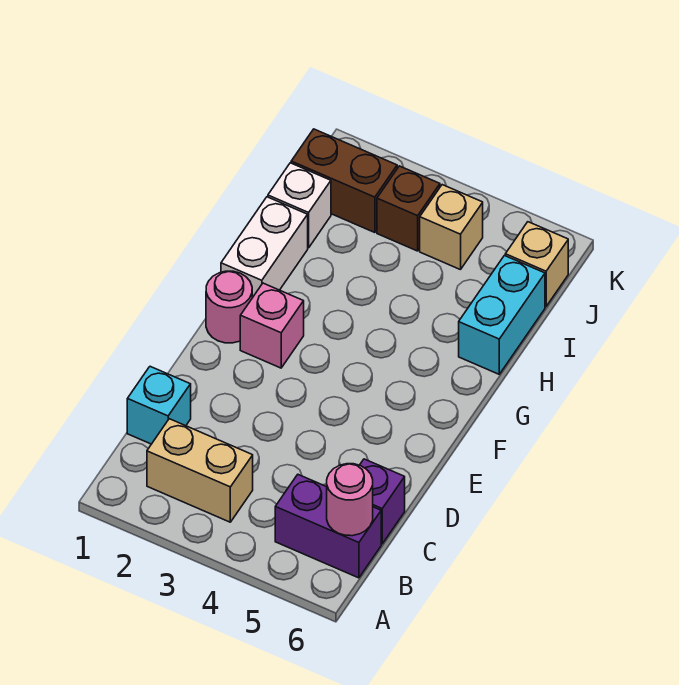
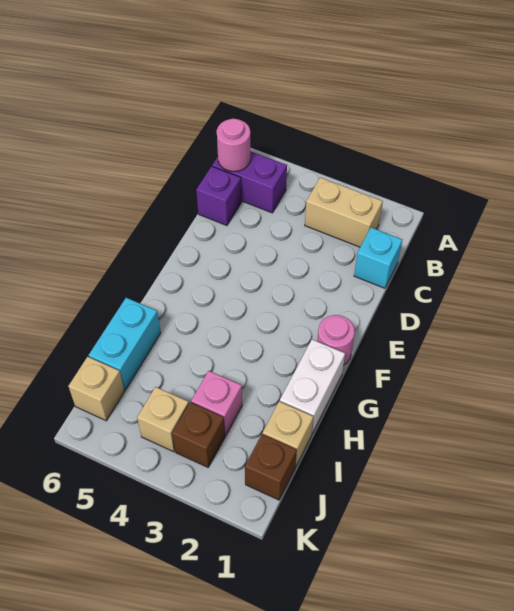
pink brick F2 level 1 -> pink brick I3 level 1
white brick I1 level 1 -> tan brick I1 level 1
brown brick J1:J2 level 1 -> brown brick J1 level 1

